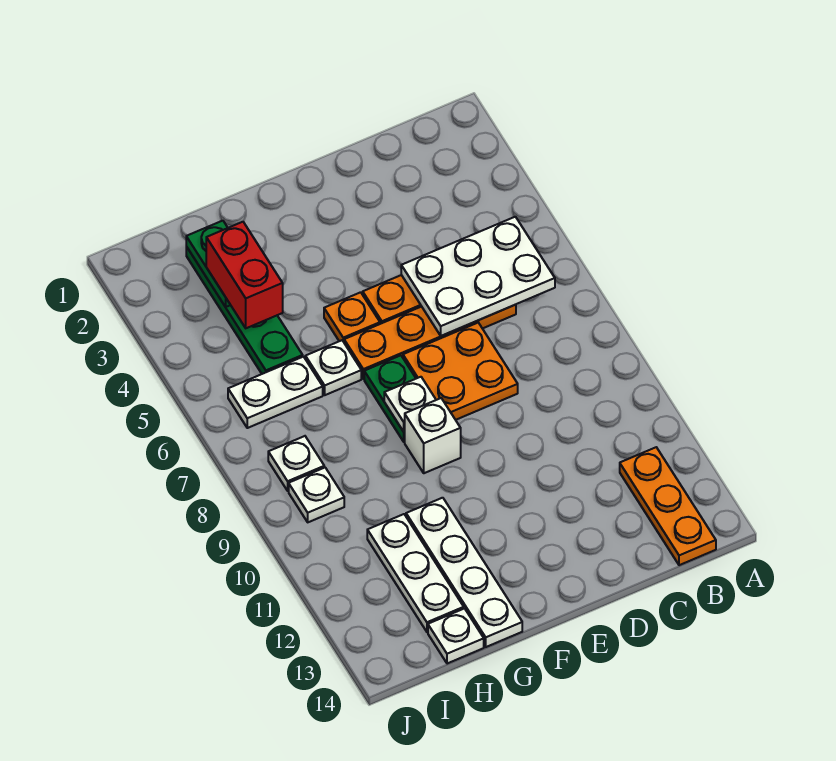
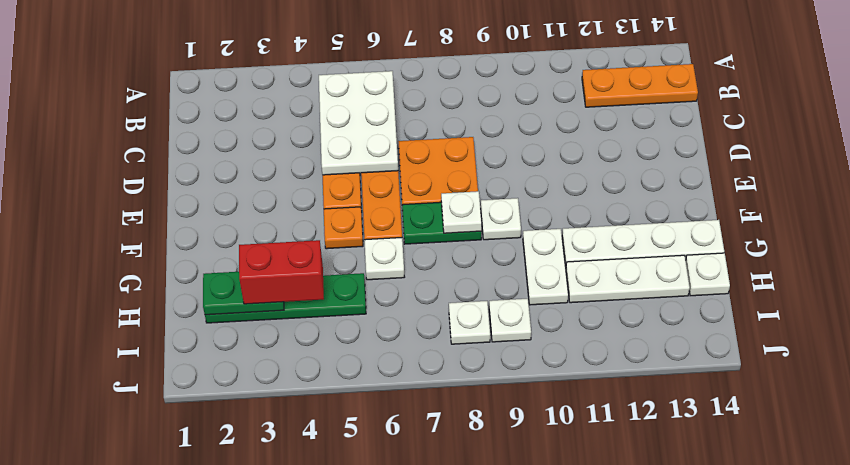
white brick F9 level 1 -> white plate F9 level 1
white plate H6:I6 level 1 -> white plate G10:H10 level 1

